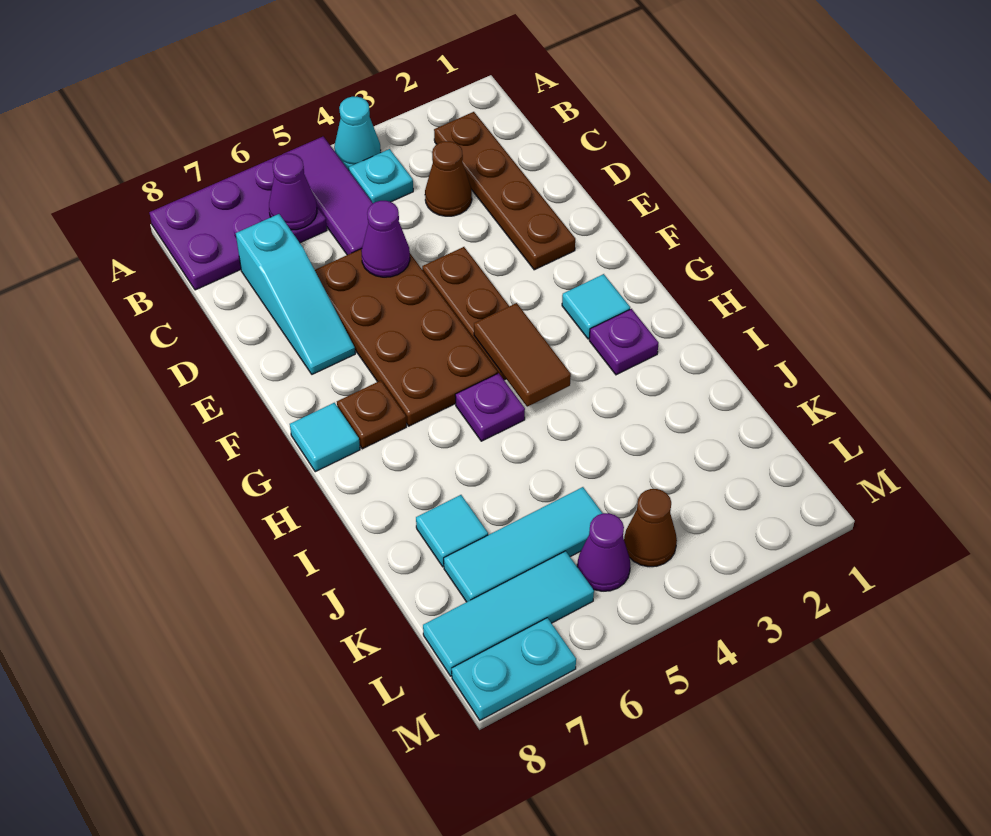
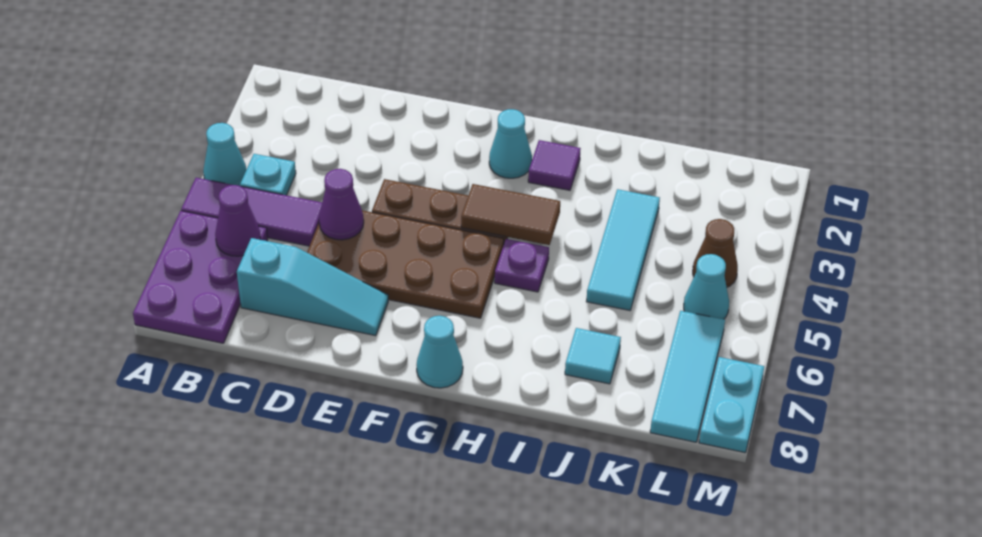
brown plate B2:E2 level 1 -> none
brown cone C3 level 1 -> none
cyan tile G2 level 1 -> cyan cone G2 level 1
brown plate G7 level 1 -> none
cyan tile G8 level 1 -> cyan cone G8 level 1
purple plate H2 level 1 -> purple tile H2 level 1
cyan tile K5:K7 level 1 -> cyan tile J3:J5 level 1
purple cone L5 level 1 -> cyan cone L5 level 1

